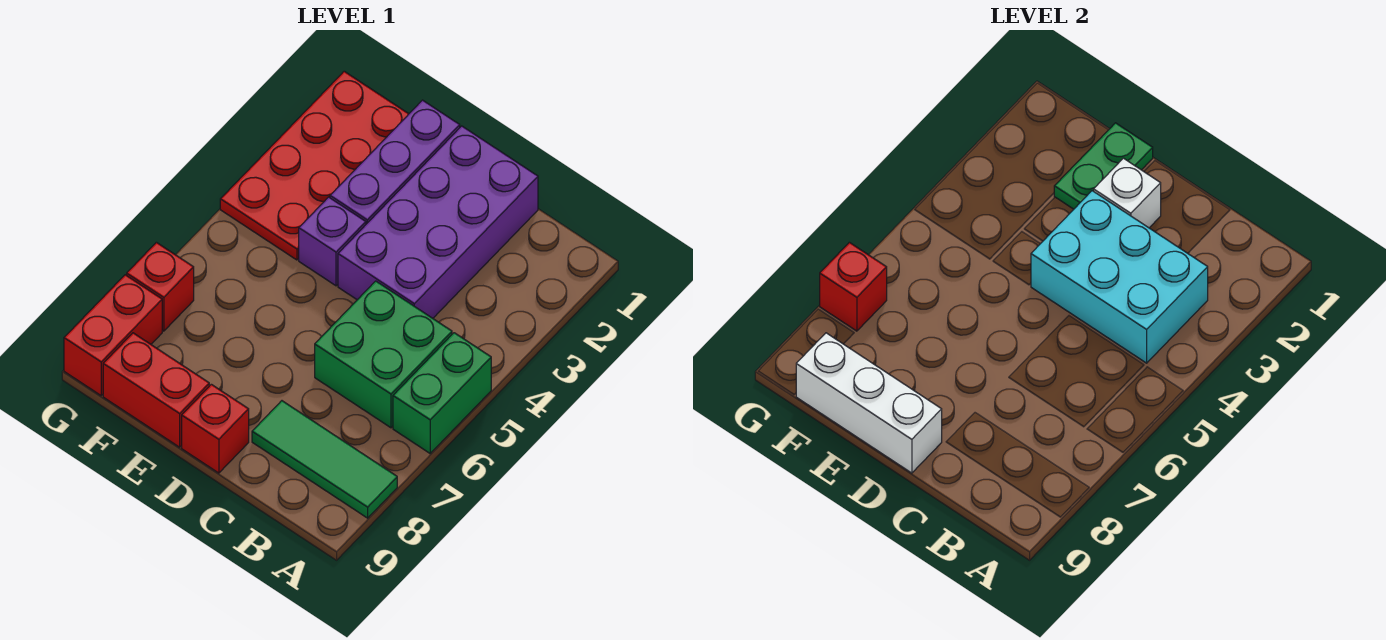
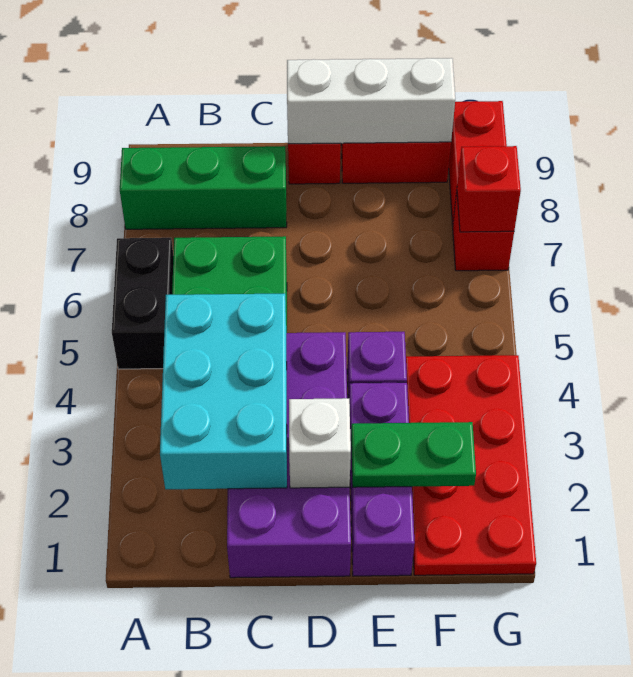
green brick A5:A6 level 1 -> black brick A5:A6 level 1
green tile A8:C8 level 1 -> green brick A8:C8 level 1
cyan brick B3:D4 level 2 -> cyan brick B2:C4 level 2
green plate E1:E2 level 2 -> green plate E2:F2 level 2

